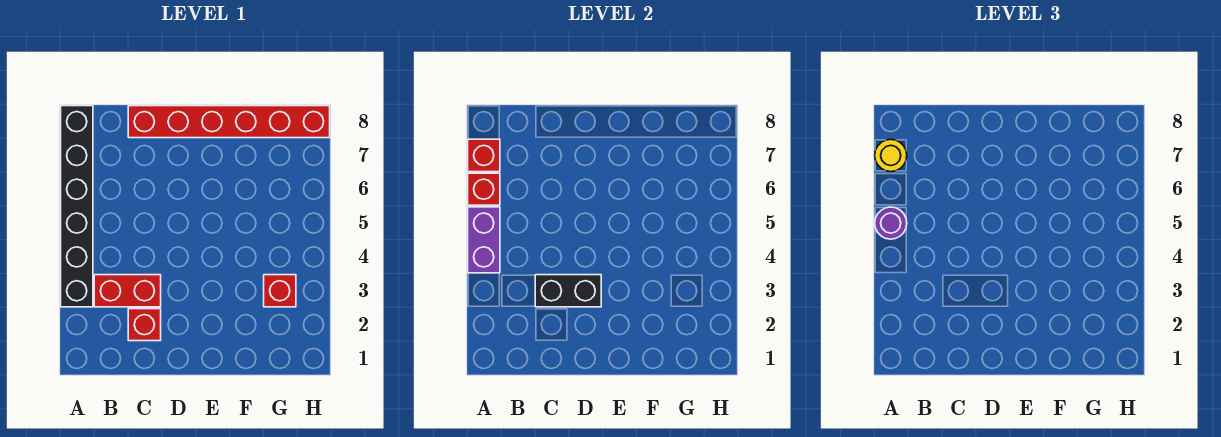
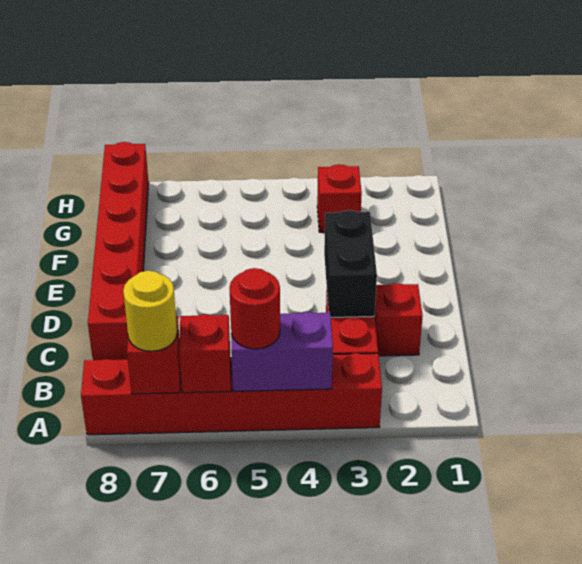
black brick A3:A8 level 1 -> red brick A3:A8 level 1
purple round brick A5 level 3 -> red round brick A5 level 3

